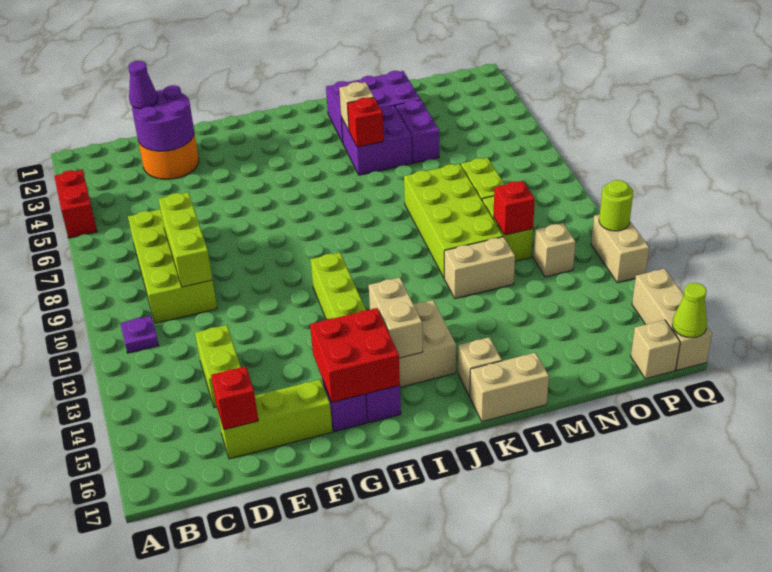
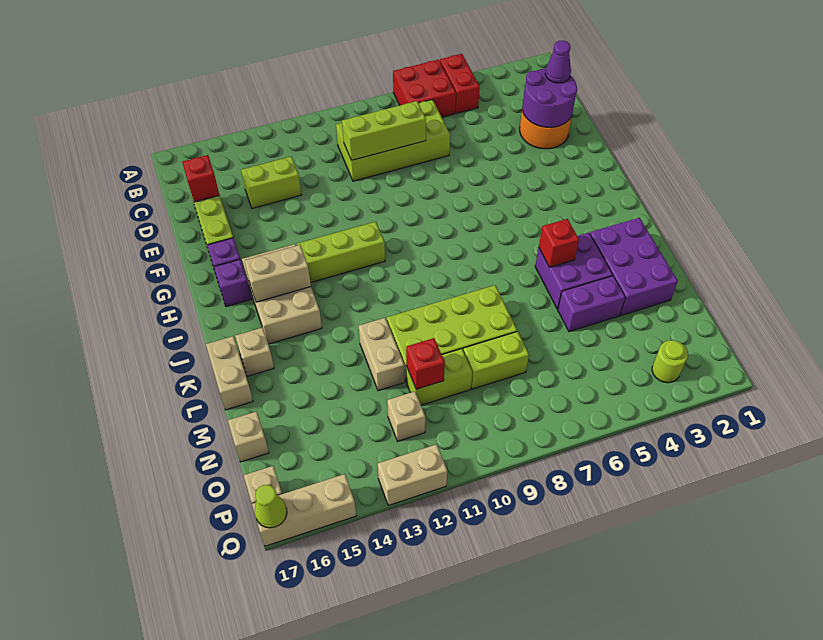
red brick A4:A5 level 1 -> red brick A5:B5 level 1
purple plate B11 level 1 -> none
red brick G15:H16 level 2 -> red brick A6:B7 level 1
tan brick K4 level 2 -> tan brick N17 level 1
lime round brick Q12 level 2 -> lime round brick P3 level 1

